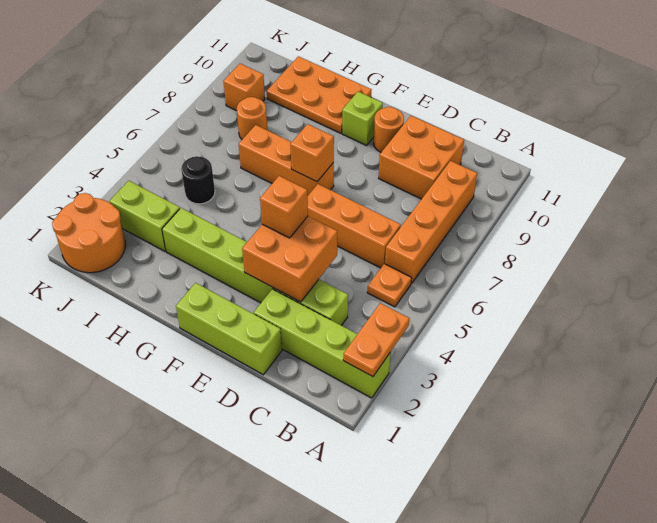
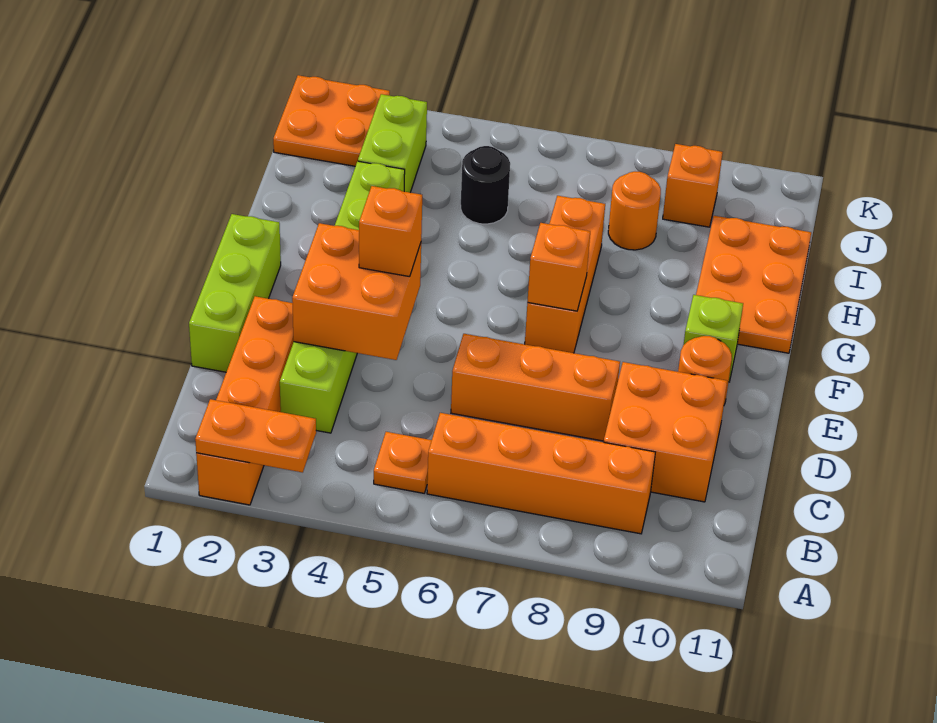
lime brick A2:D2 level 1 -> orange brick A2:D2 level 1
orange brick C6:E6 level 1 -> orange brick D6:D8 level 1
orange round brick J1:K2 level 1 -> orange plate J1:K2 level 1

